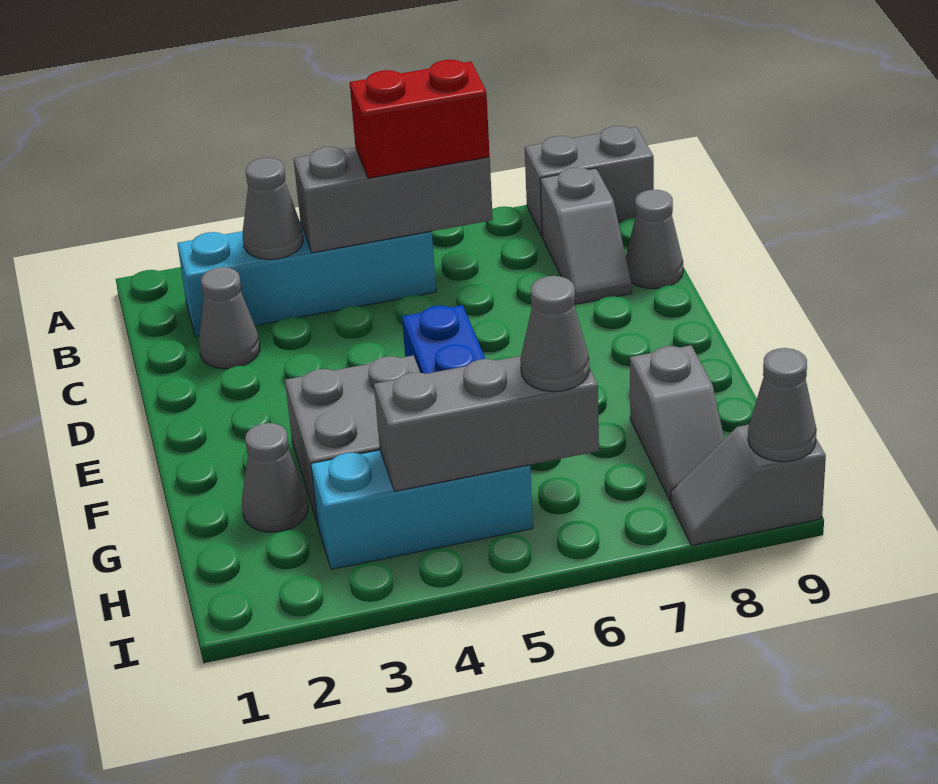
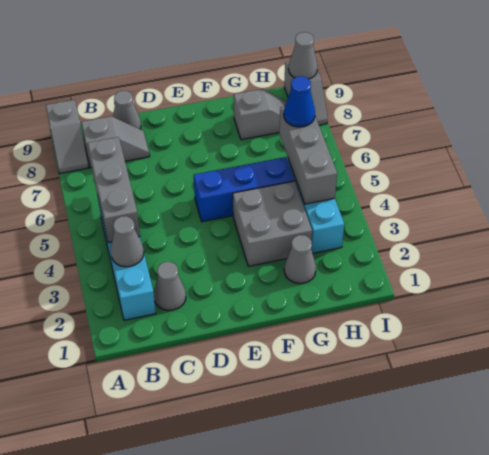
grey brick A8:A9 level 1 -> grey slope A8:A9 level 1 top 9
red brick B5:B6 level 3 -> none
grey cone H6 level 3 -> blue cone H6 level 3

